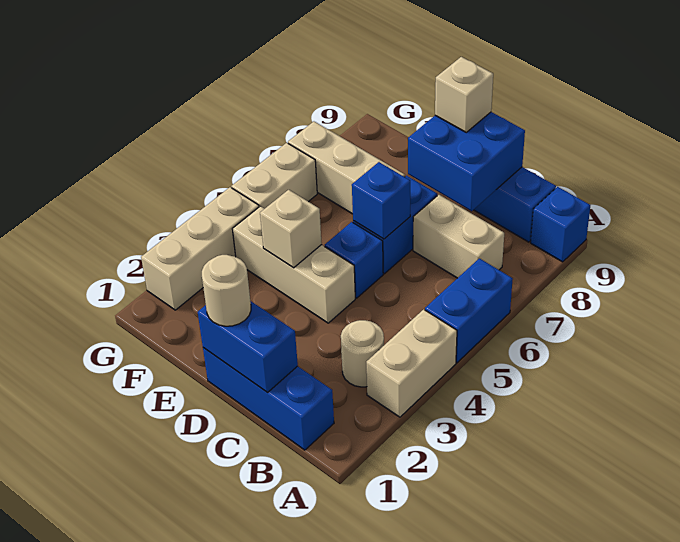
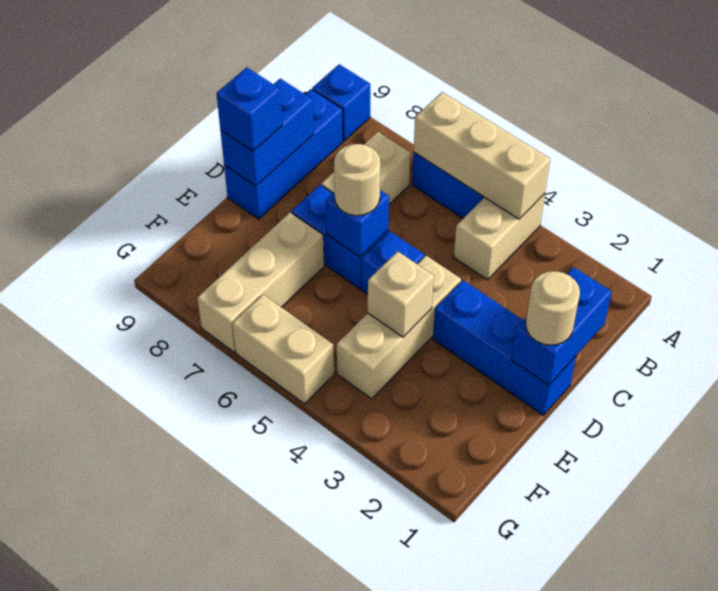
tan brick A3:A4 level 1 -> tan brick A4:B4 level 1
blue brick B1:D1 level 1 -> blue brick D1:D3 level 1
tan round brick B3 level 1 -> tan round brick D6 level 3
blue brick C8:D9 level 2 -> blue brick C9:D9 level 2
tan brick D9 level 3 -> blue brick D9 level 3
tan brick G2:G4 level 1 -> tan brick A4:A6 level 2

